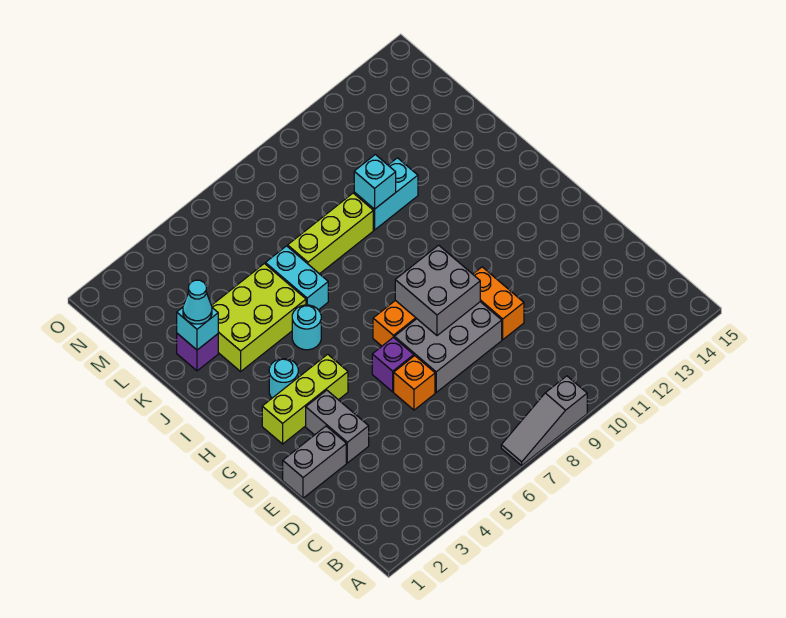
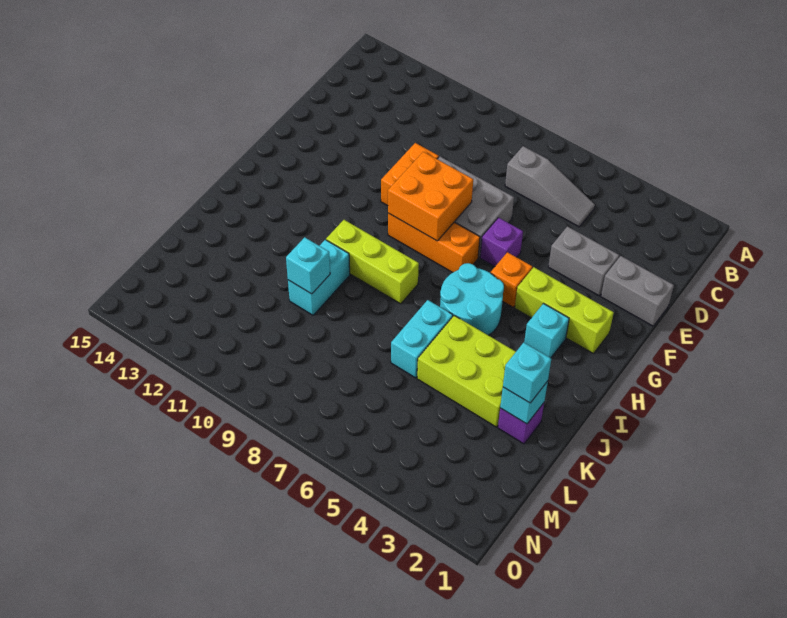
grey slope A7:A9 level 1 top 9 -> grey slope C5:C7 level 1 top 7
grey brick E3:F3 level 1 -> grey brick E3:E4 level 1
orange brick E6 level 1 -> orange brick G5 level 1
grey brick F8:G9 level 2 -> orange brick F8:G9 level 2
cyan round brick H3 level 1 -> cyan brick H3 level 1
cyan round brick I5 level 1 -> cyan round brick H5:I6 level 1
cyan cone K2 level 3 -> cyan brick K2 level 3
lime brick K7:K9 level 1 -> lime brick I8:I10 level 1
cyan brick K10:K11 level 1 -> cyan brick J10:K10 level 1

